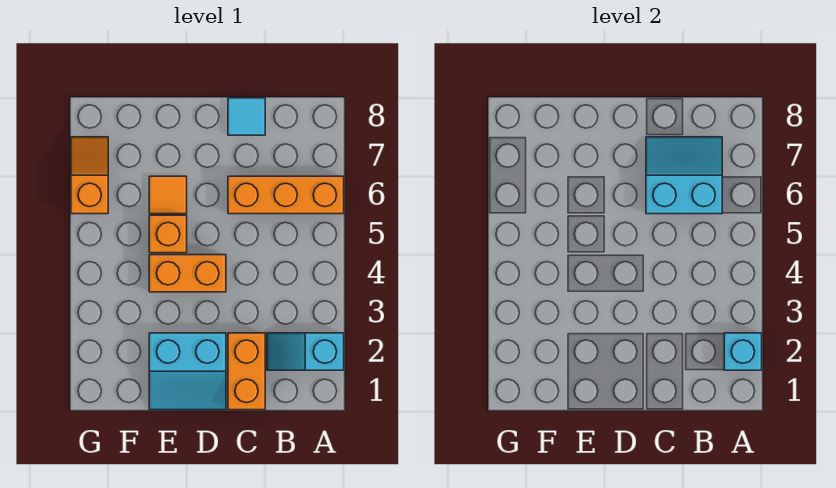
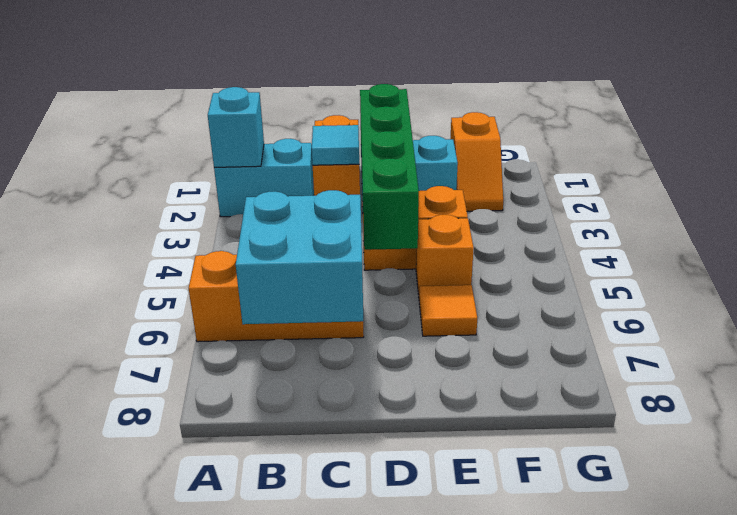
cyan slope A2:B2 level 1 top A -> cyan brick A2:B2 level 1
cyan slope B6:C7 level 2 top 6 -> cyan brick B6:C7 level 2
cyan tile C8 level 1 -> cyan tile C2 level 2
none -> green brick D2:D5 level 2
orange slope G6:G7 level 1 top 6 -> orange slope F1:F2 level 1 top 1

